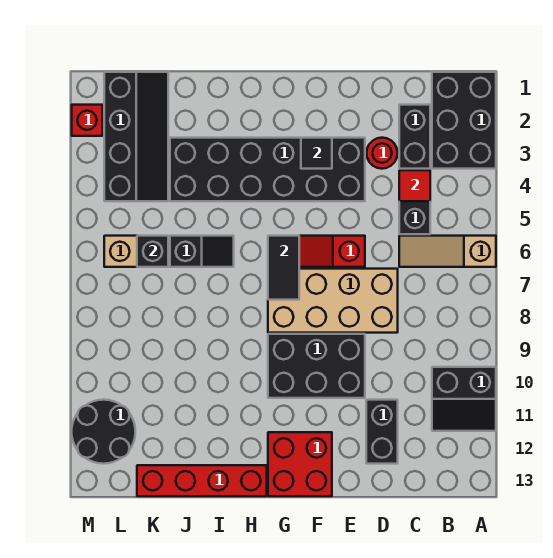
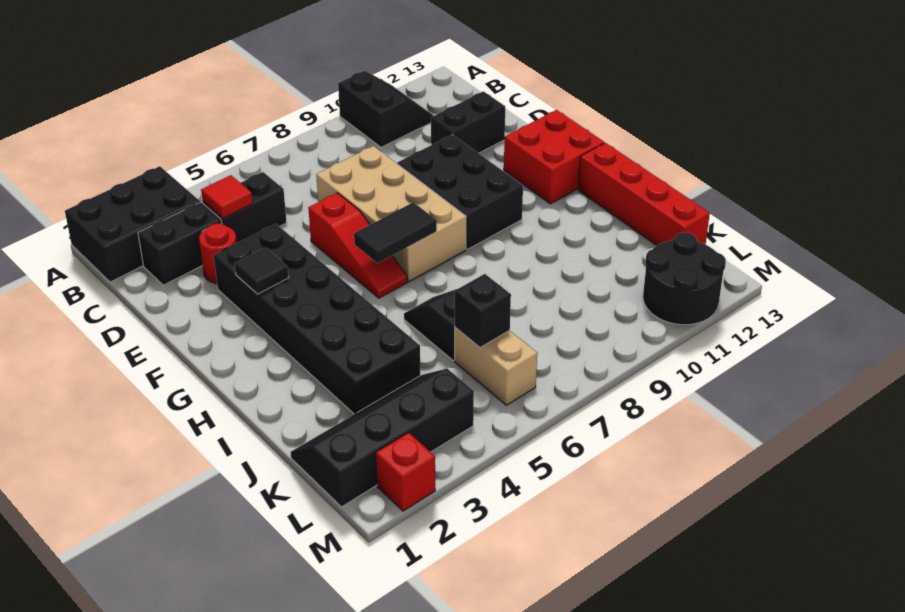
tan slope A6:C6 level 1 top A -> none

